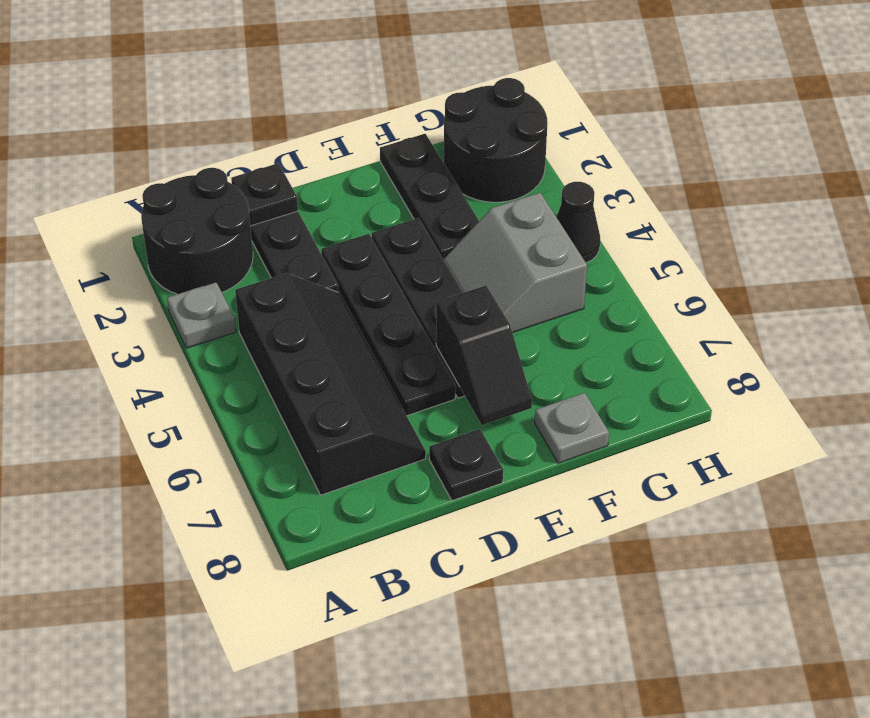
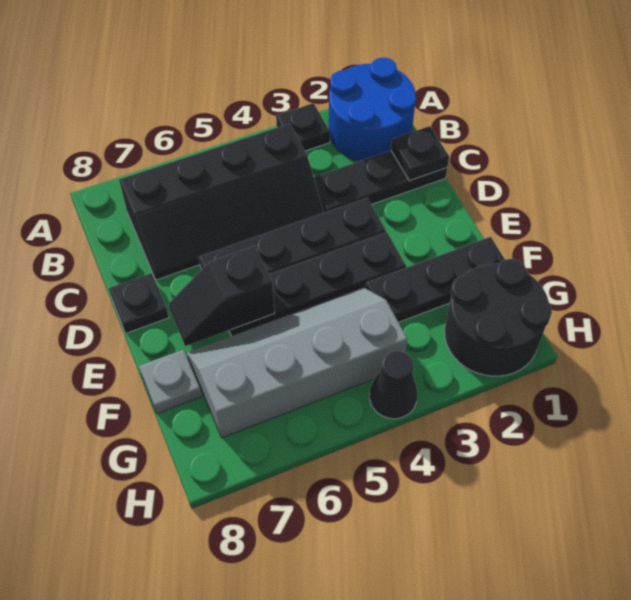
black round brick A1:B2 level 1 -> blue round brick A1:B2 level 1
grey plate A3 level 1 -> black plate A3 level 1
grey slope F4:G5 level 1 top G -> grey slope F4:G7 level 1 top G

